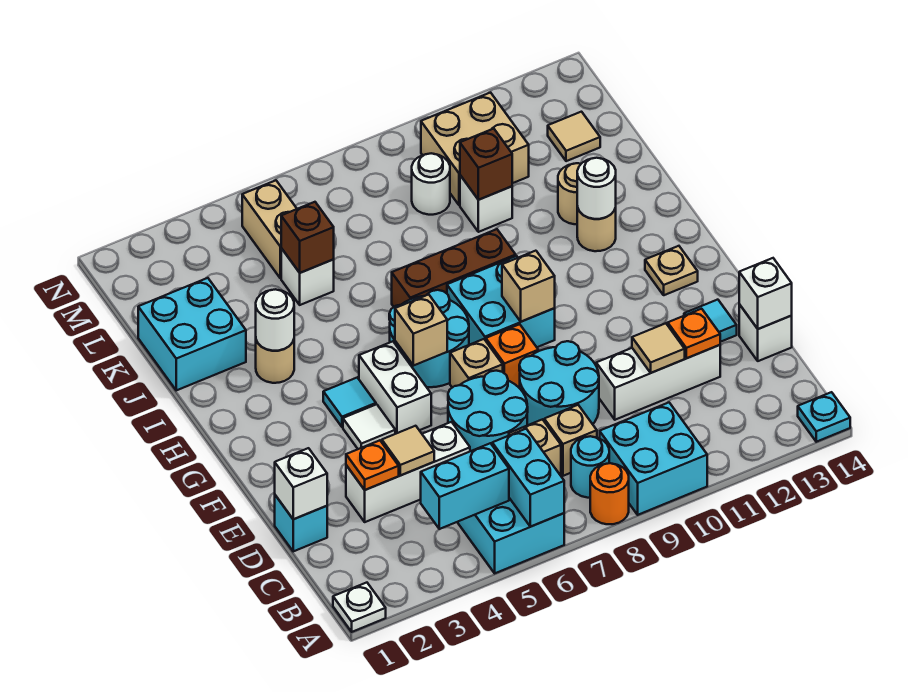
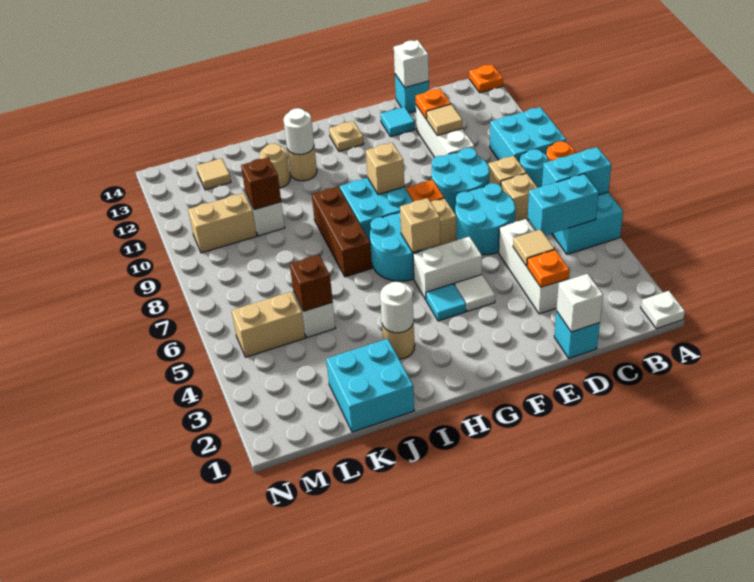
cyan plate A14 level 1 -> orange plate A14 level 1
cyan brick B4:B5 level 2 -> cyan brick B5:C5 level 2
white brick D14 level 1 -> cyan brick D14 level 1
white round brick L9 level 1 -> none
tan brick L10:M11 level 1 -> tan brick L10:M10 level 1

